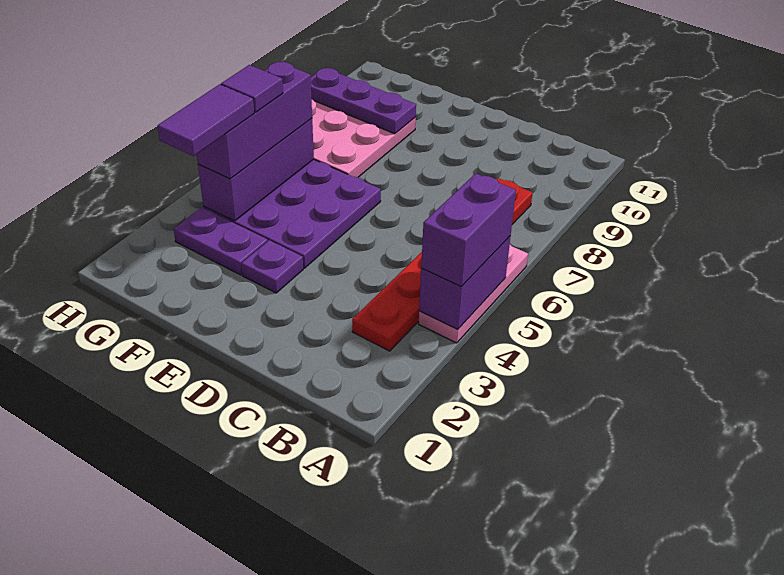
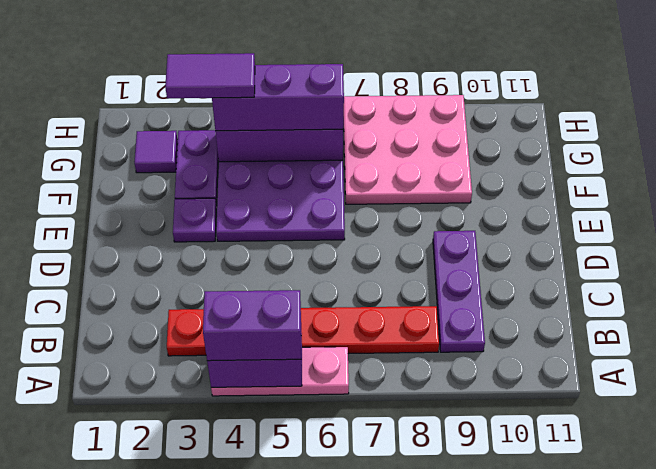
purple plate F9:H9 level 2 -> purple plate B9:D9 level 1
purple tile G5 level 4 -> purple tile G2 level 1

